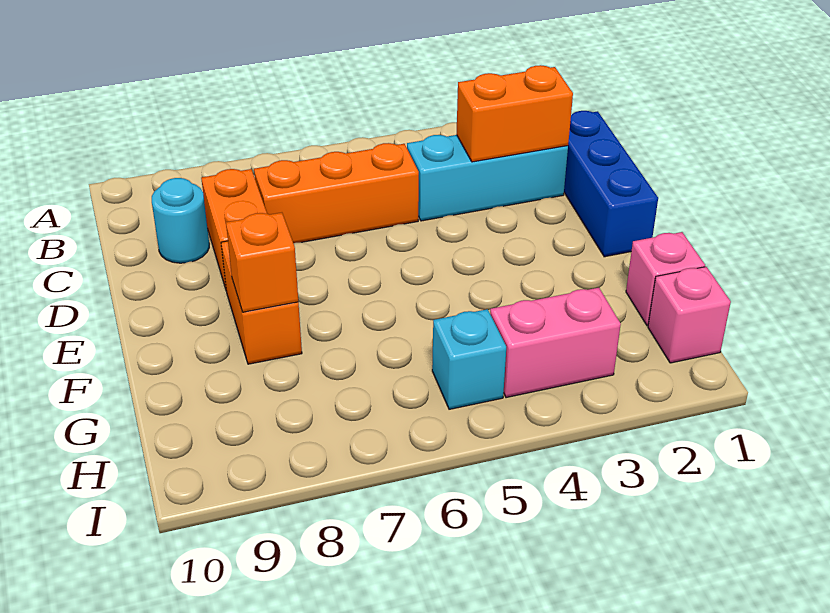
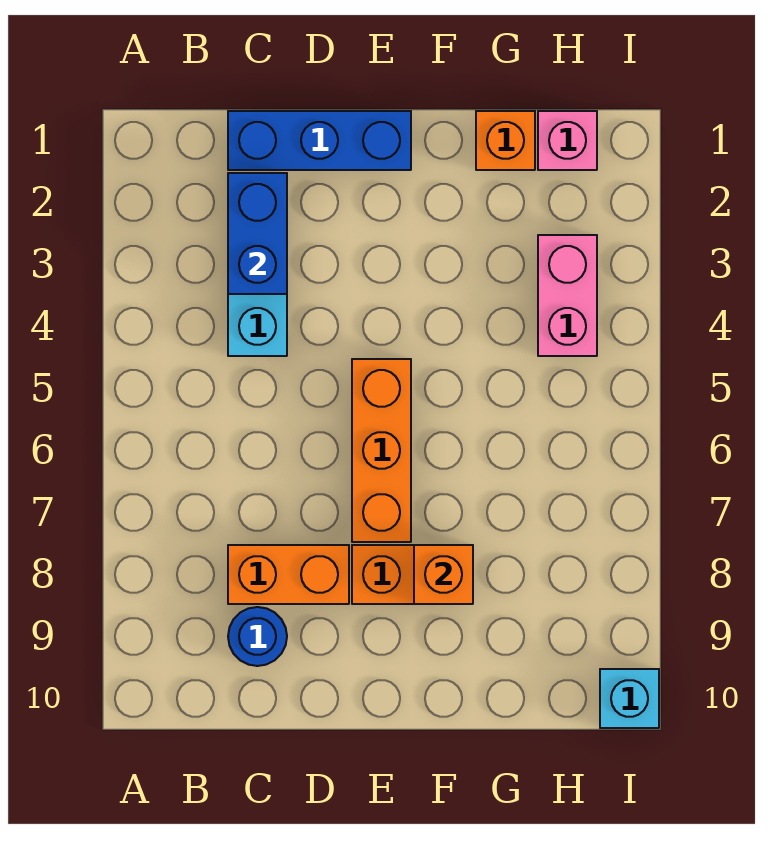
orange brick C2:C3 level 2 -> blue brick C2:C3 level 2
orange brick C5:C7 level 1 -> orange brick E5:E7 level 1
cyan round brick C9 level 1 -> blue round brick C9 level 1
pink brick G1 level 1 -> orange brick G1 level 1
cyan brick H5 level 1 -> cyan brick I10 level 1

